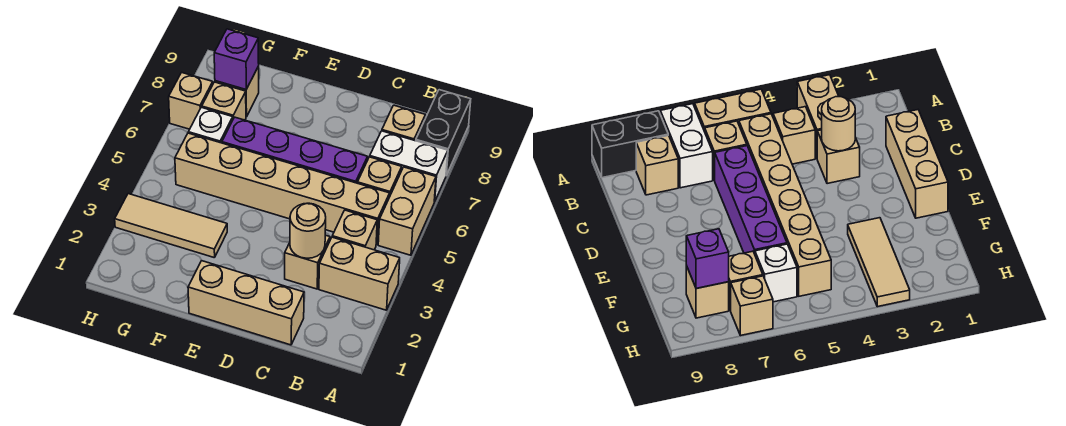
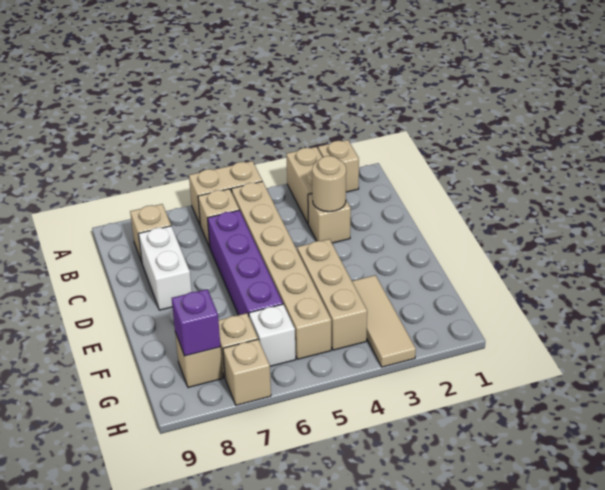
white brick A7:B7 level 1 -> white brick C8:D8 level 1
black brick A8:A9 level 1 -> none
tan brick B4 level 1 -> tan brick A2 level 1
tan brick C1:E1 level 1 -> tan brick E4:G4 level 1

